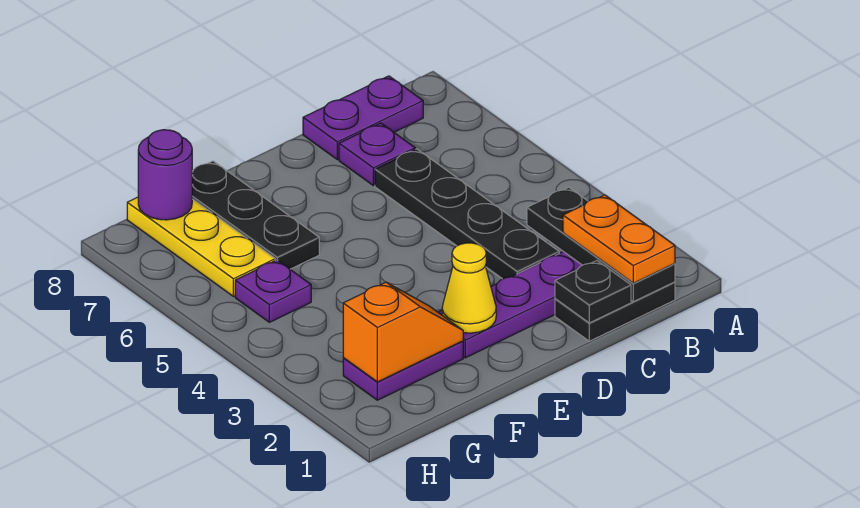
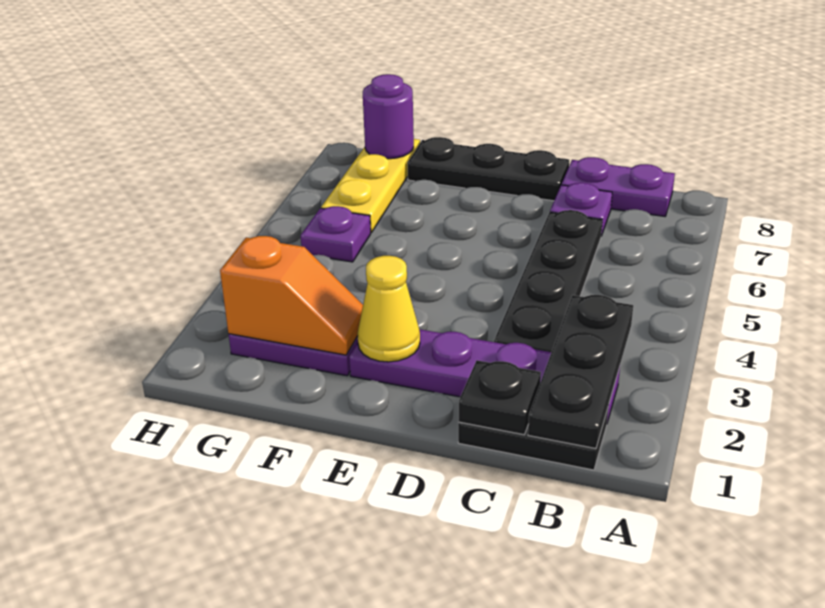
orange plate B1:B2 level 3 -> none
black plate F6:F8 level 1 -> black plate D8:F8 level 1

